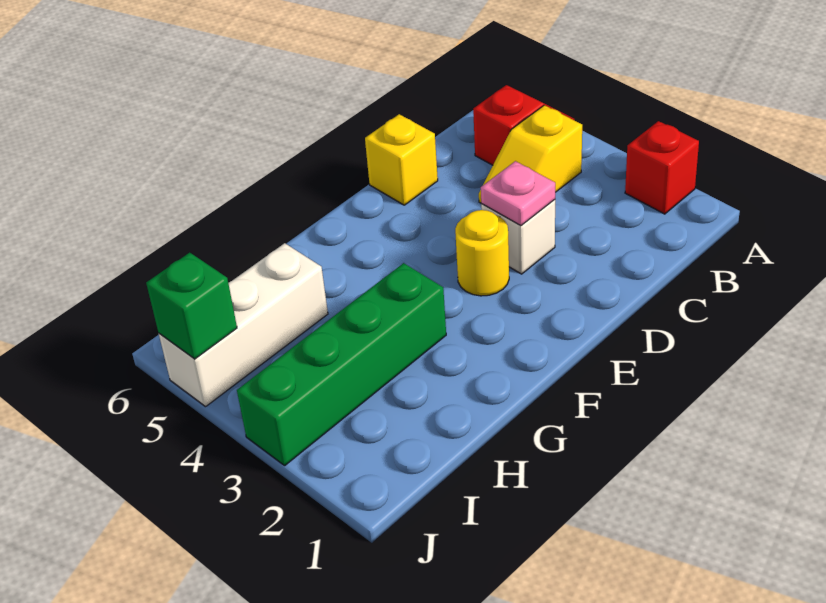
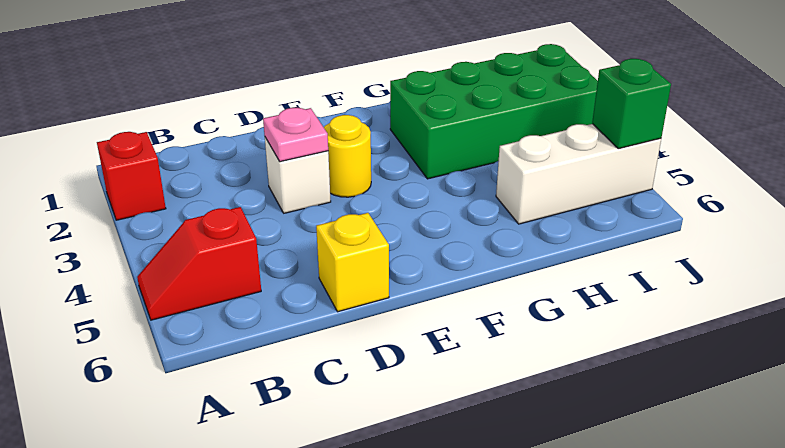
yellow slope B4:C4 level 1 top B -> none
green brick G3:J3 level 1 -> green brick G2:J3 level 1

